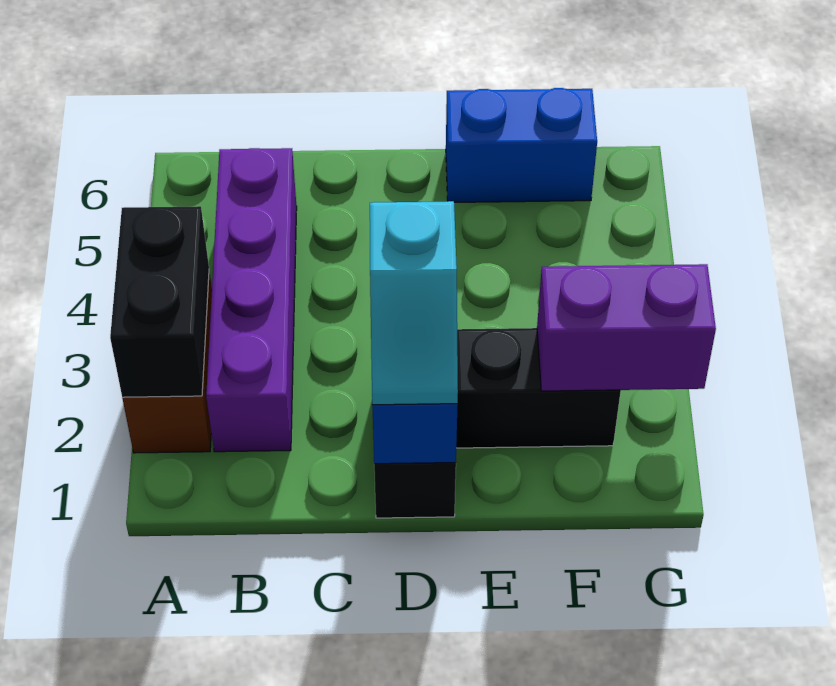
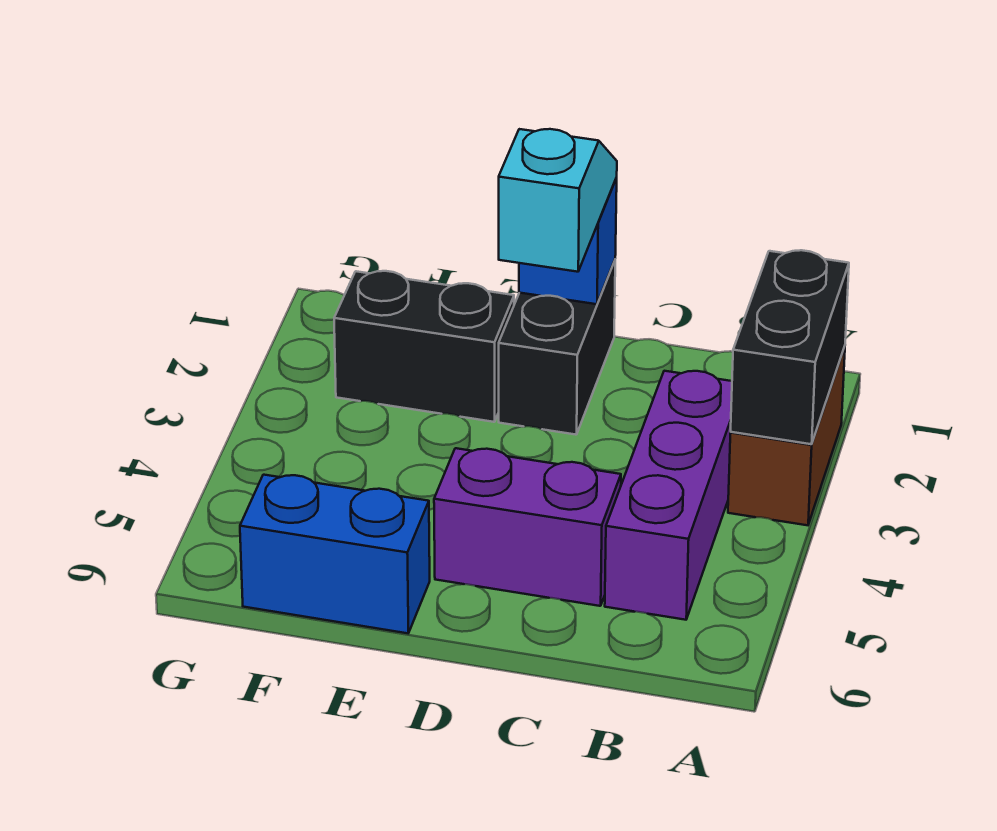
purple brick B2:B5 level 1 -> purple brick B3:B5 level 1
purple brick F2:G2 level 2 -> purple brick C5:D5 level 1

